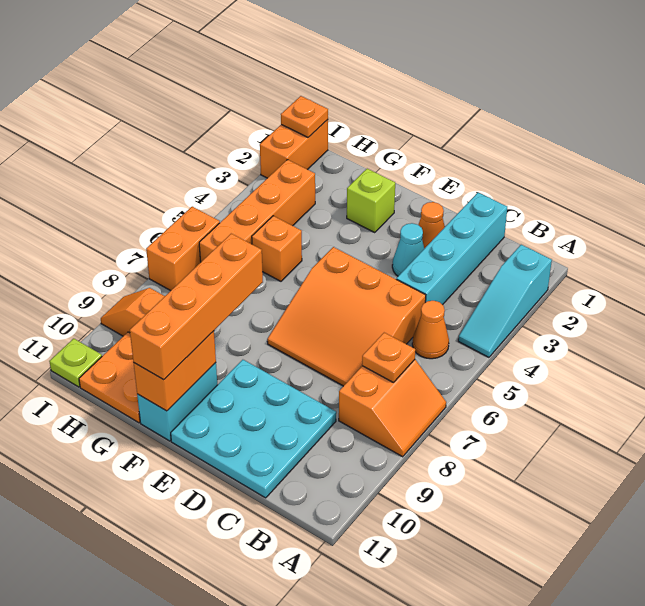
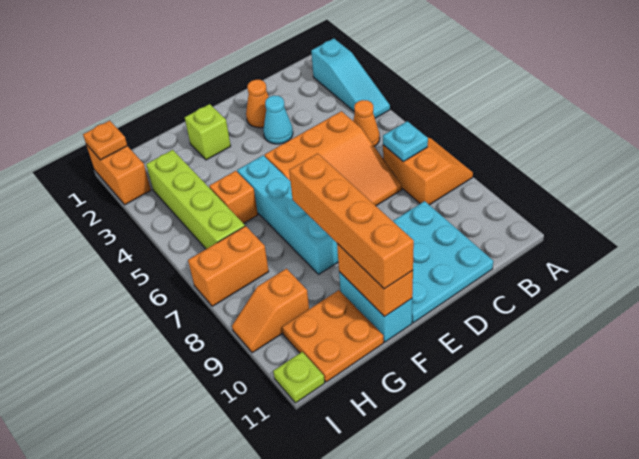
orange plate B7 level 2 -> cyan plate B7 level 2
cyan brick C1:C4 level 1 -> cyan brick F5:F8 level 1
orange brick H3:H6 level 1 -> lime brick H3:H6 level 1
orange brick I6:I7 level 1 -> orange brick H7:I7 level 1

